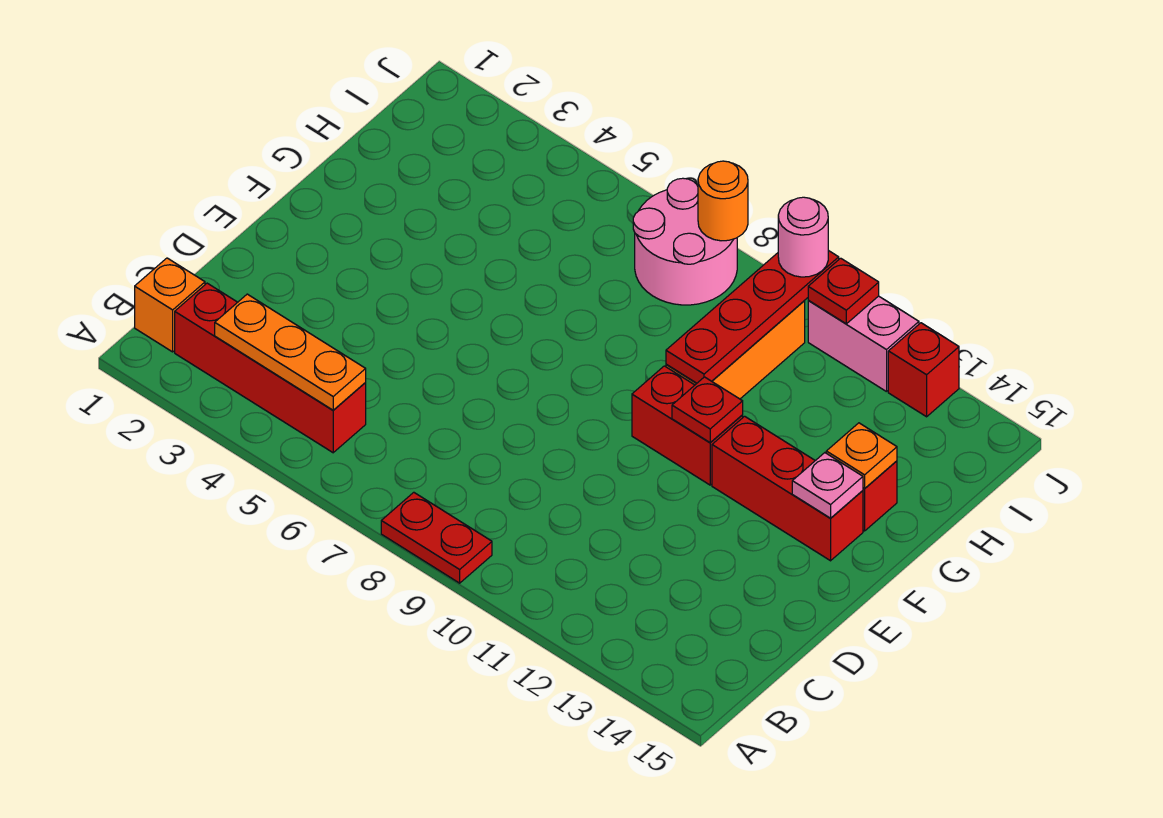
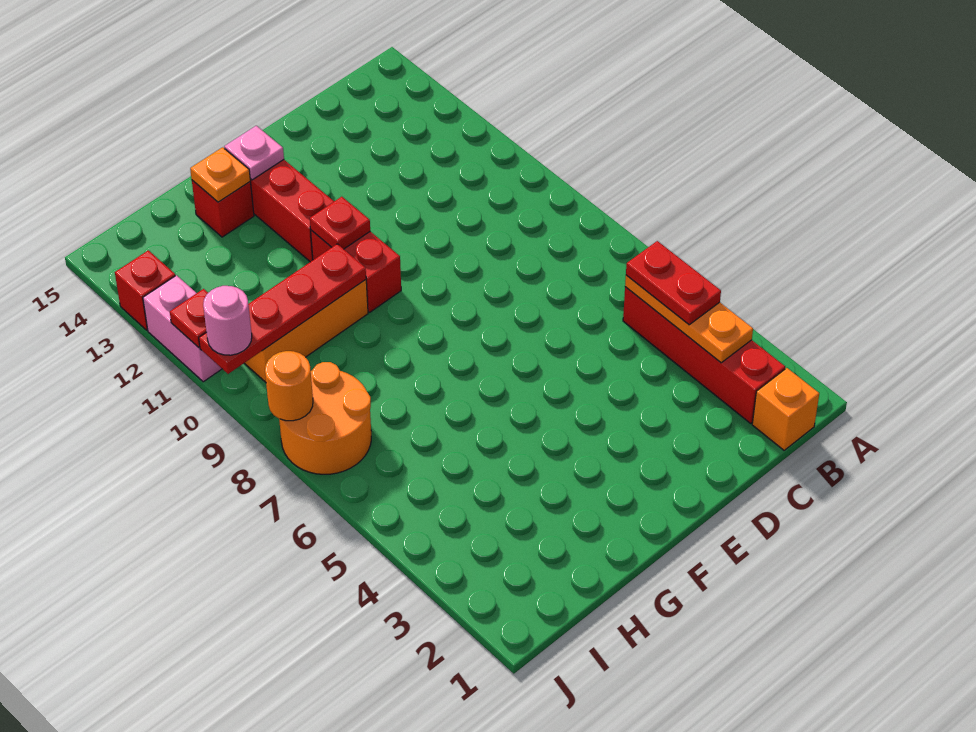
red plate A8:A9 level 1 -> red plate B4:B5 level 3
pink round brick I7:J8 level 1 -> orange round brick I7:J8 level 1

